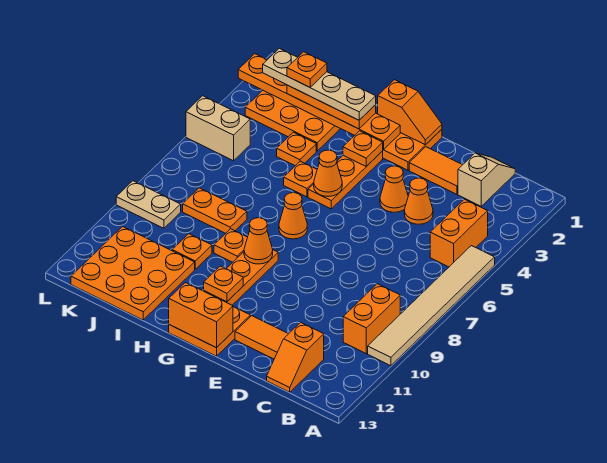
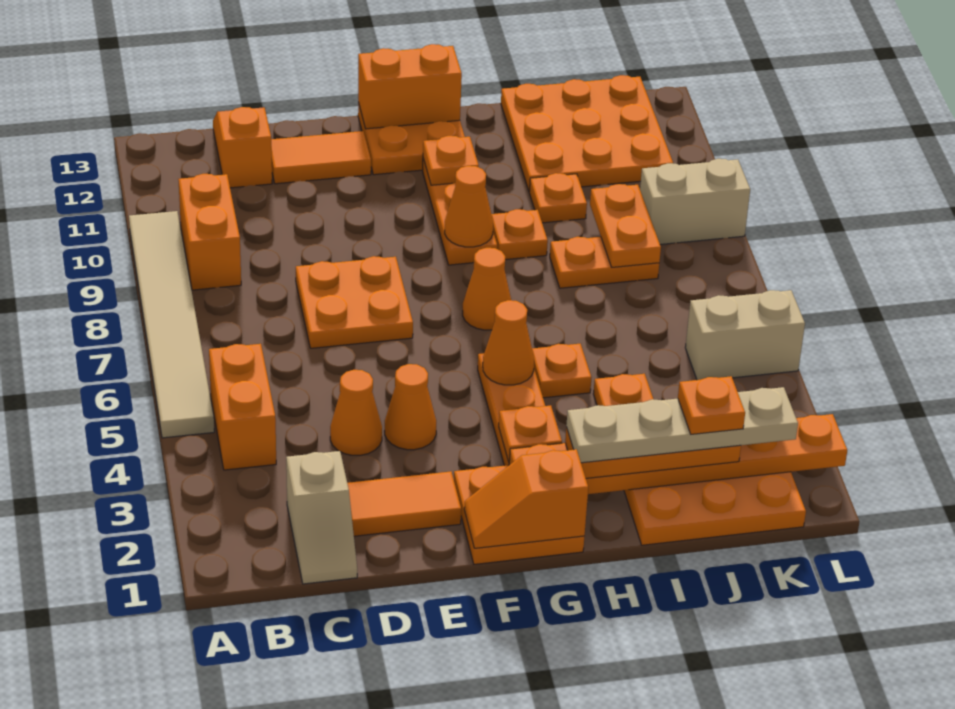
none -> orange plate D7:E8 level 1
none -> orange plate J8:J9 level 2
tan plate K9:L9 level 1 -> tan brick K9:L9 level 1

